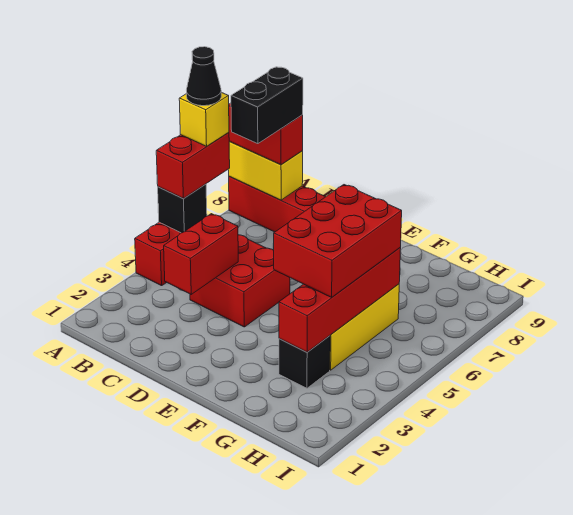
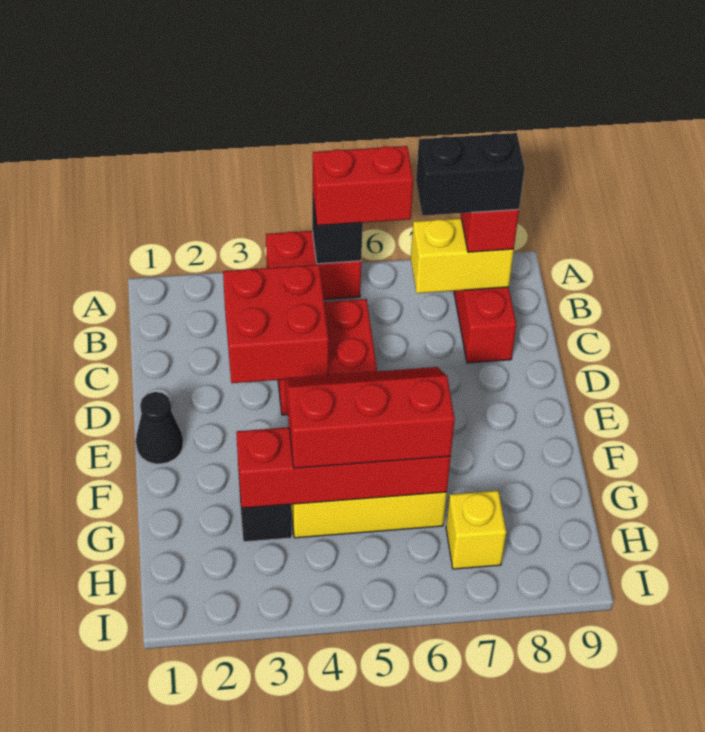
yellow brick A6 level 4 -> yellow brick H7 level 1
black cone A6 level 5 -> black cone E1 level 1
yellow brick A8:B8 level 2 -> yellow brick B7:B8 level 2
red brick C3:C4 level 2 -> red brick C3:D4 level 2
red brick F4:G6 level 3 -> red slope F4:G6 level 3 top G

